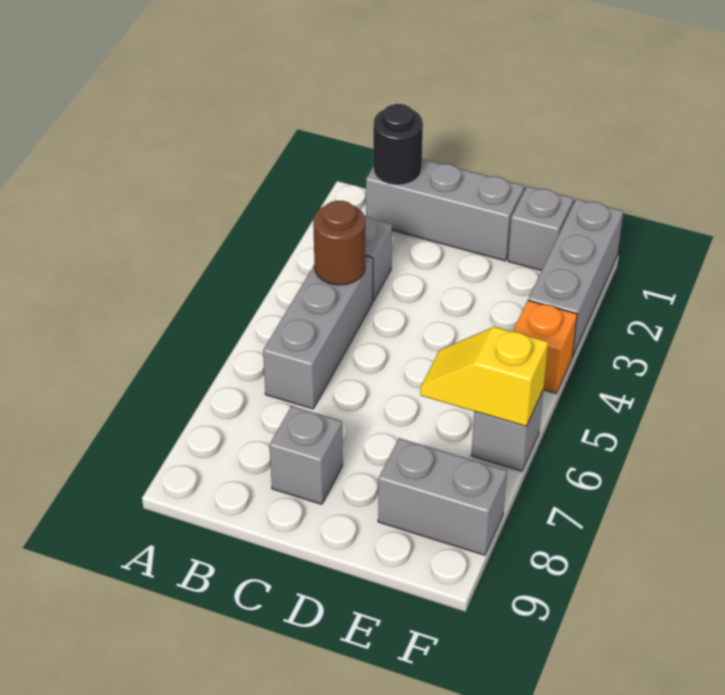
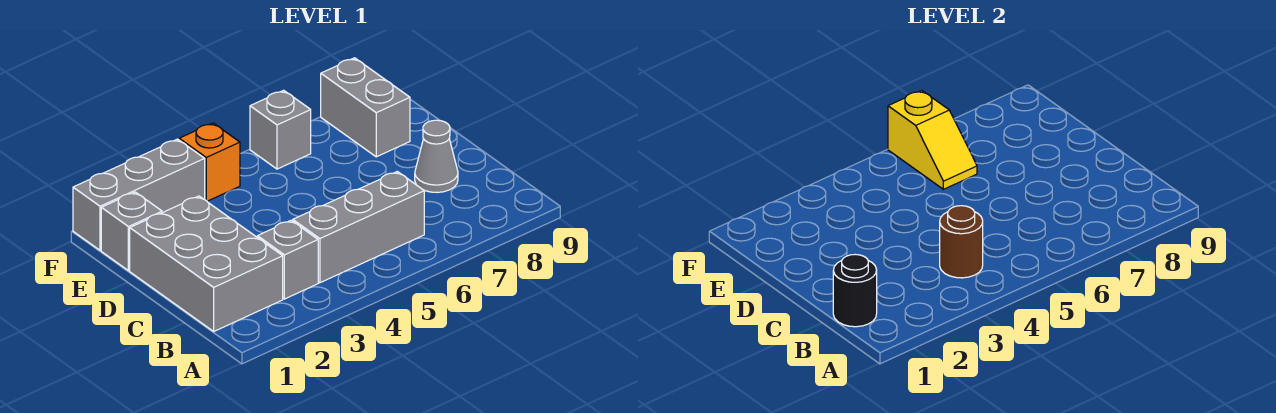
grey brick B1:D1 level 1 -> grey brick B1:D2 level 1
grey brick C8 level 1 -> grey cone C8 level 1

